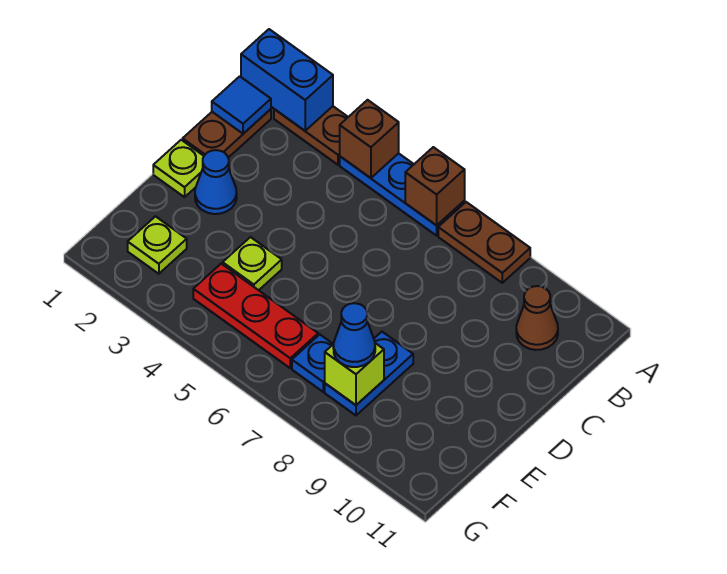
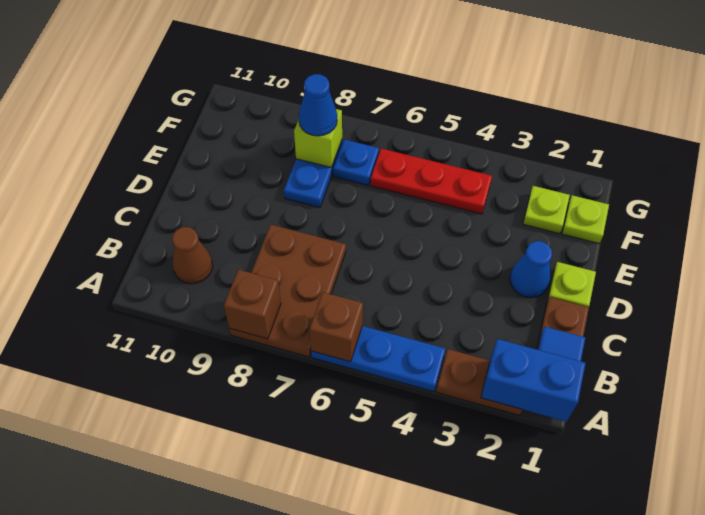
brown brick A4 level 2 -> brown brick A8 level 2
brown plate A7:A8 level 1 -> brown plate A7:C8 level 1
lime plate E4 level 1 -> lime plate F1 level 1

